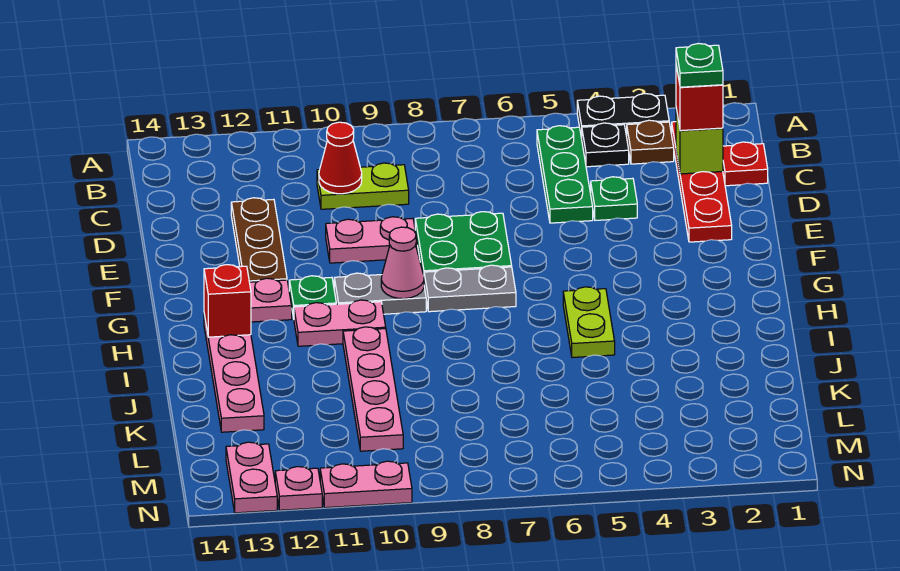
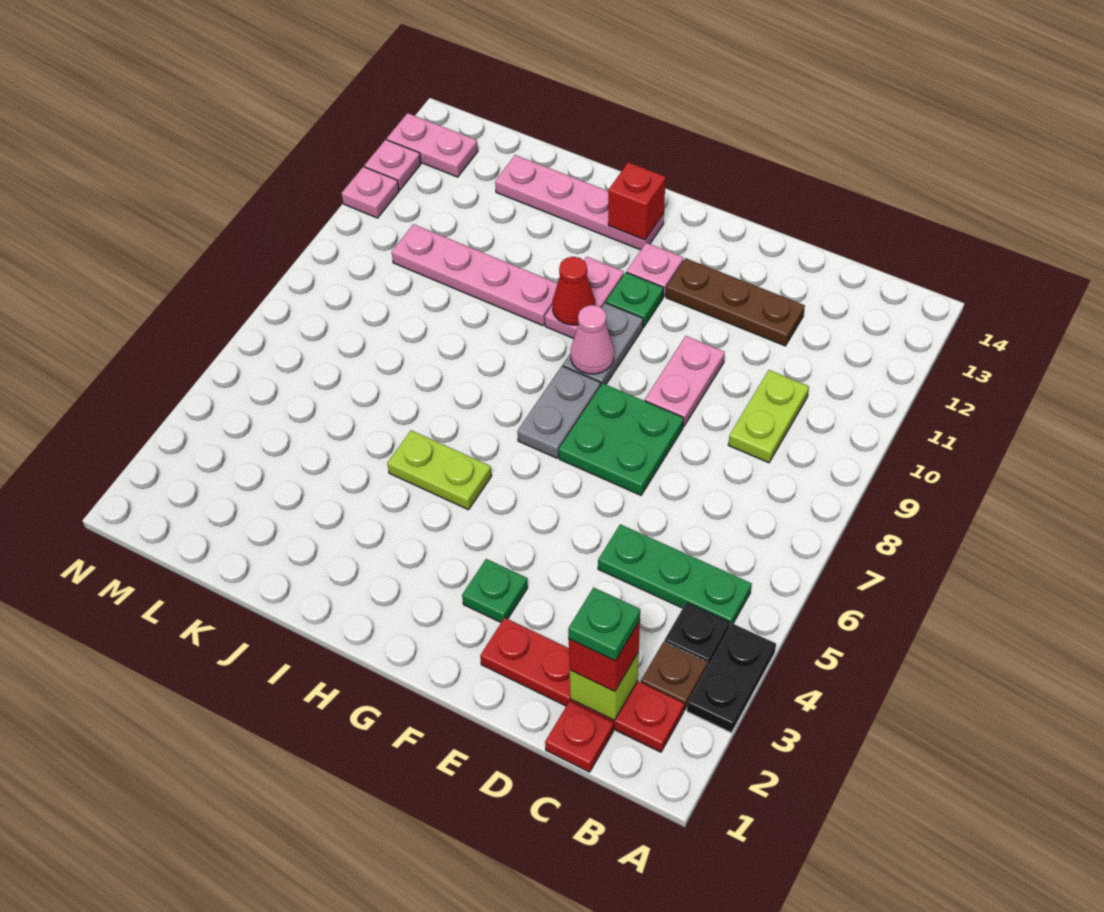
red cone C10 level 2 -> red cone H10 level 2
green plate D4 level 1 -> green plate F3 level 1
pink plate N10:N11 level 1 -> pink plate N11 level 1

